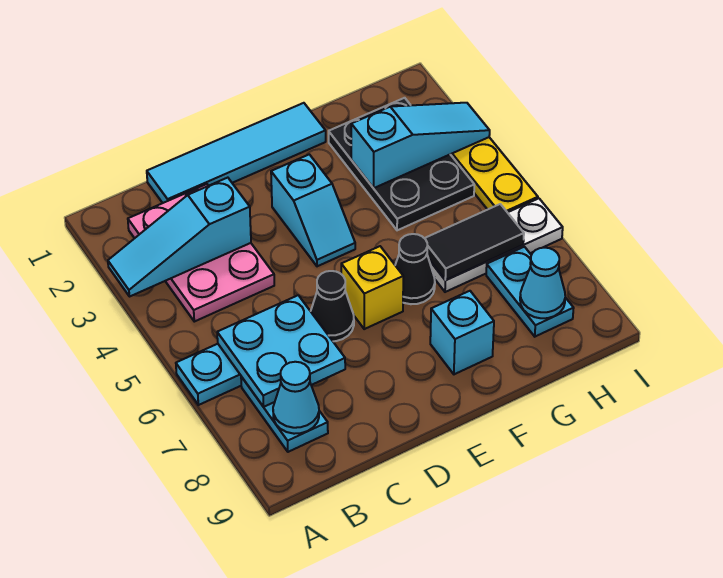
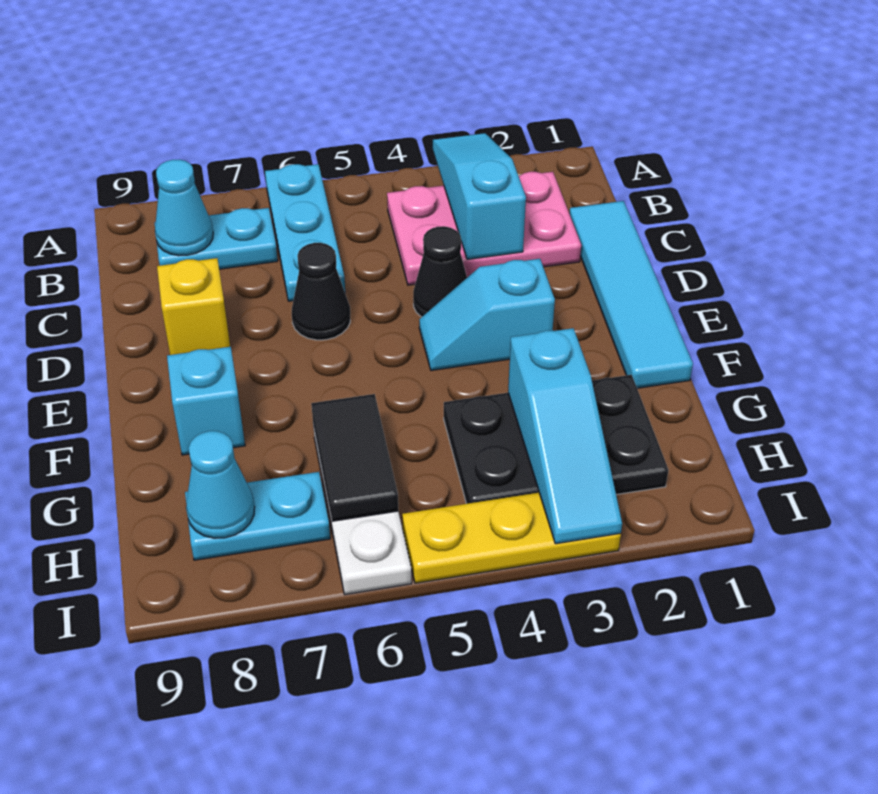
cyan plate B6:C7 level 2 -> none
yellow brick E6 level 1 -> yellow brick D8 level 1
black cone F6 level 1 -> black cone D4 level 1

